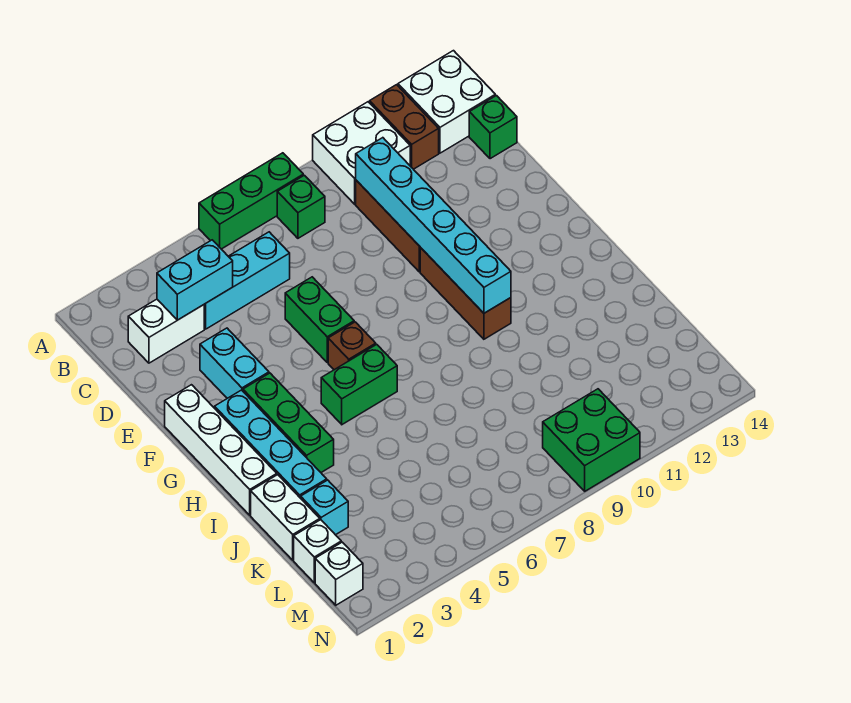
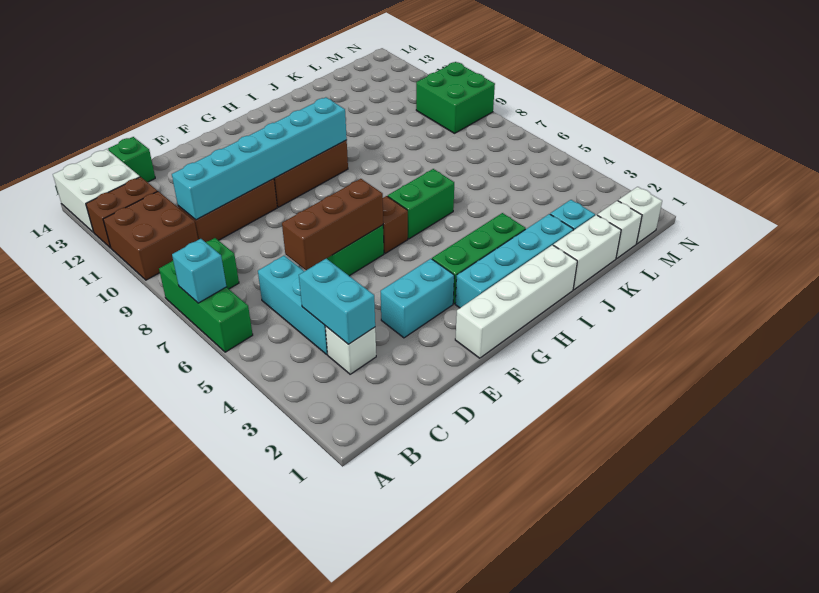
none -> cyan brick A7 level 2
white brick A10:B11 level 1 -> brown brick A10:B11 level 1
white brick C2:C3 level 1 -> white brick C3 level 1
none -> brown brick D6:F6 level 2
green brick H5:H6 level 1 -> green brick H6:I6 level 1

